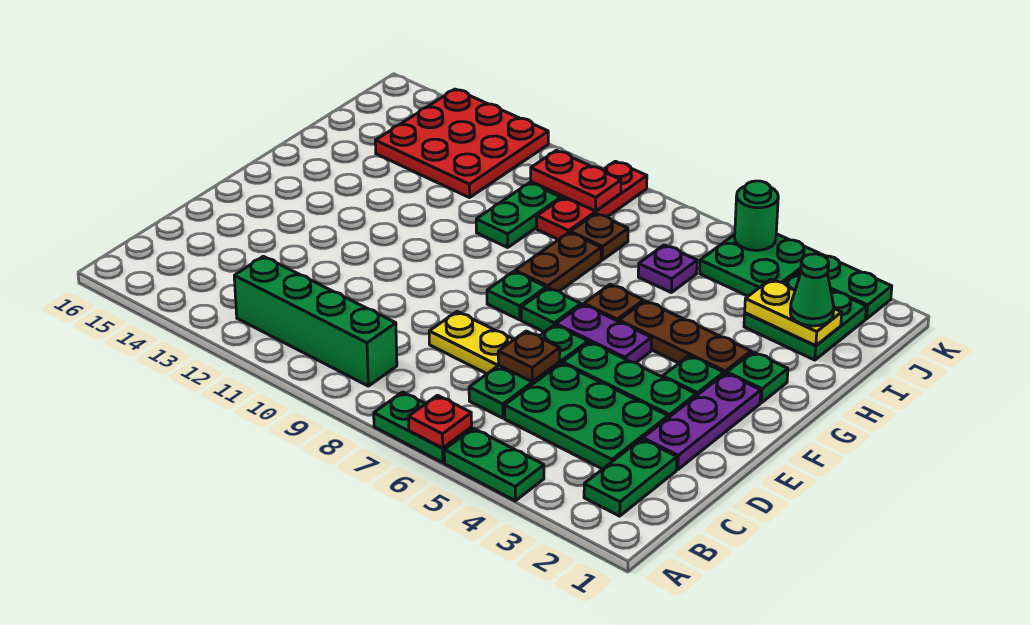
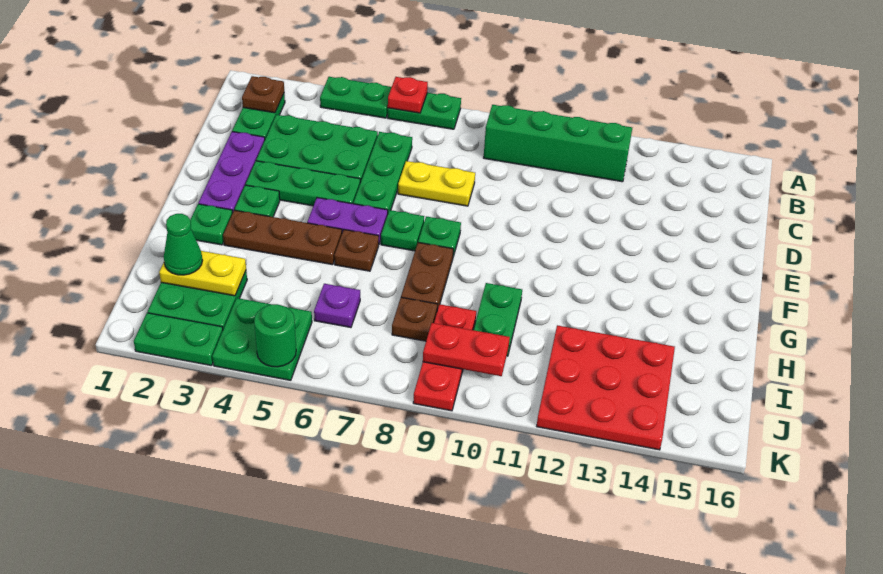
brown plate D6 level 2 -> brown plate B2 level 2

